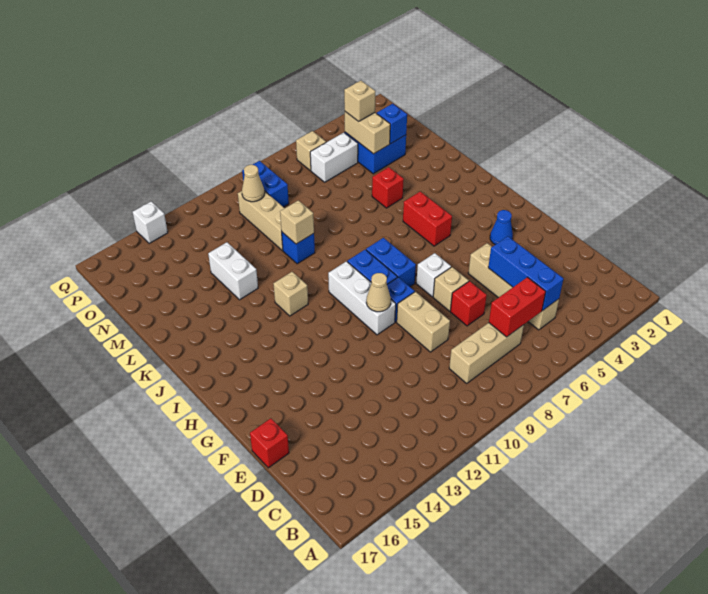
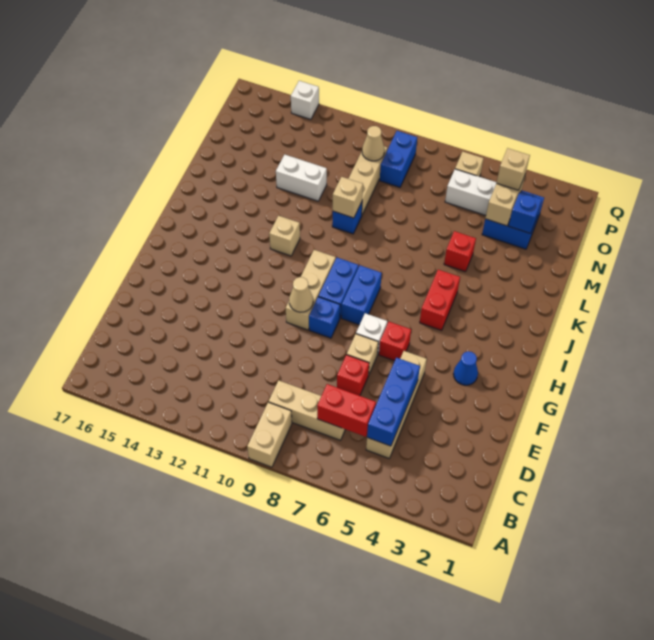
tan brick E9:F9 level 1 -> tan brick A9:B9 level 1
red brick E17 level 1 -> red brick G6 level 1
white brick G10:I10 level 1 -> tan brick G10:I10 level 1
white brick L13:M13 level 1 -> white brick M12:M13 level 1

